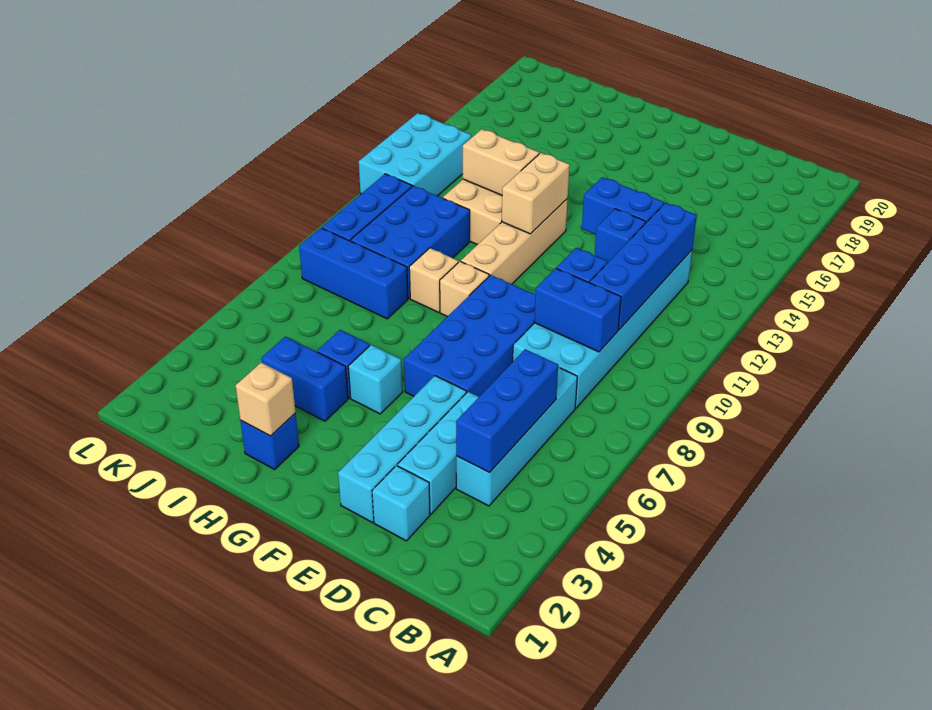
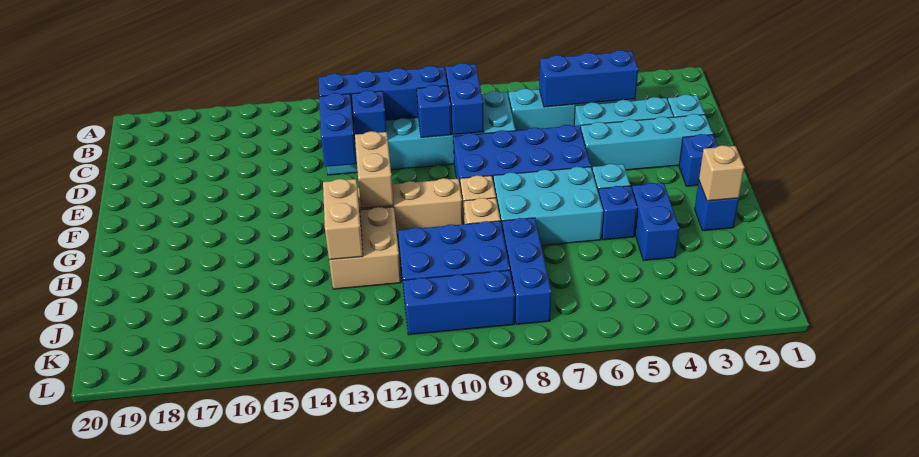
none -> blue brick F2 level 1
tan brick G12:G13 level 2 -> tan brick F12:G12 level 2
cyan brick K12:L14 level 1 -> cyan brick G6:H8 level 1

